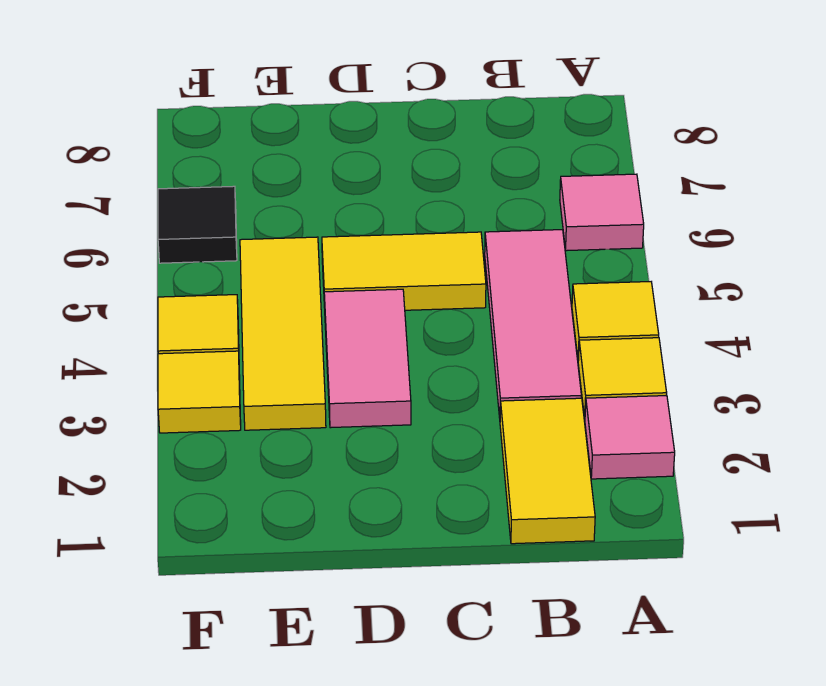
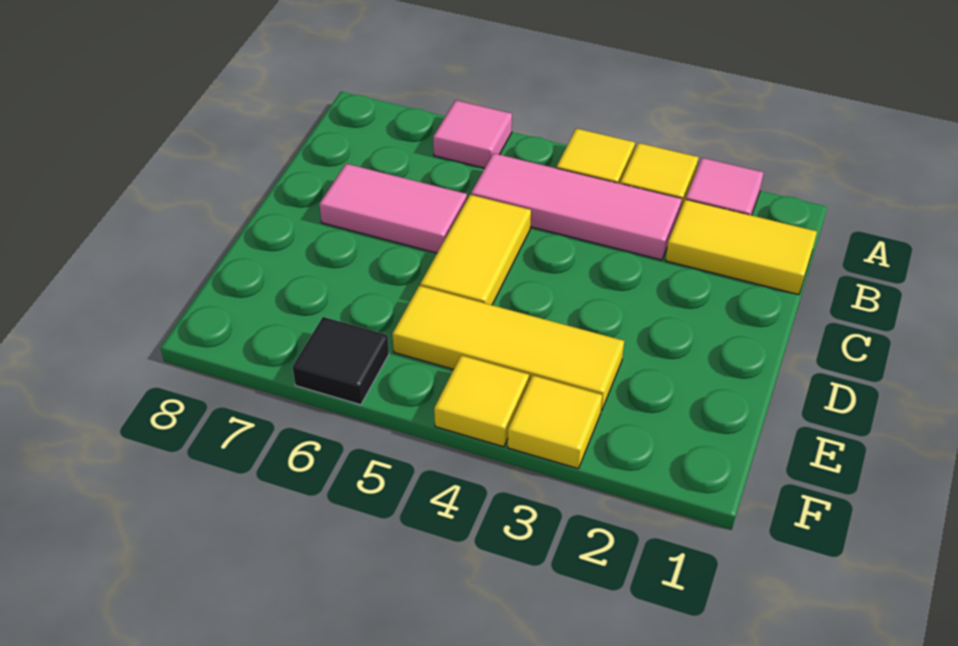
pink tile D3:D4 level 1 -> pink tile C6:C7 level 1

